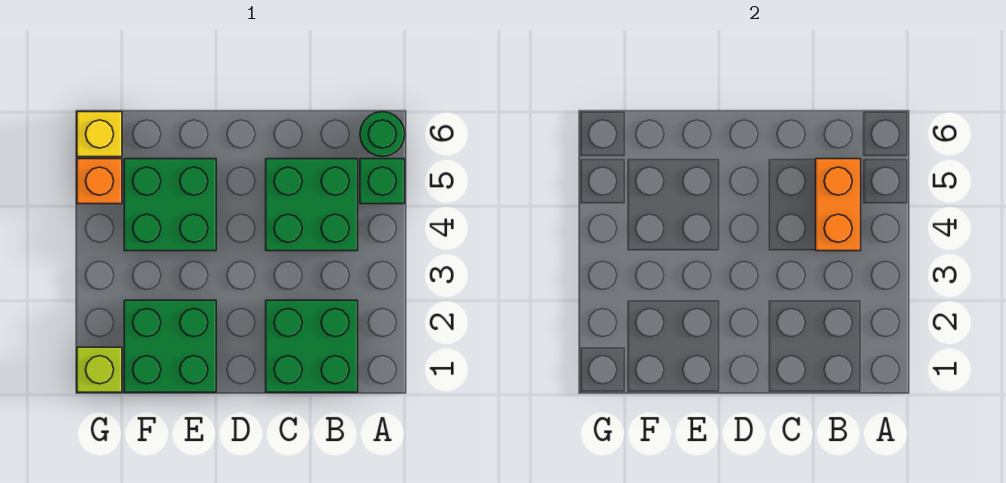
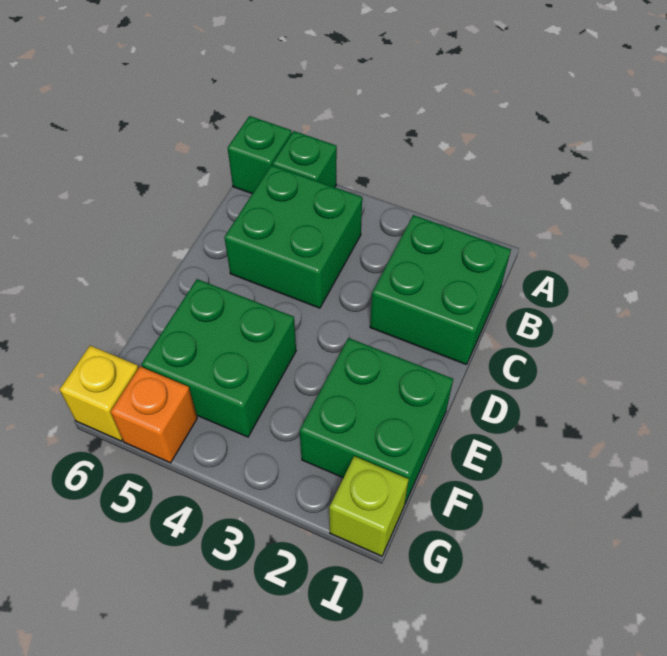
green round brick A6 level 1 -> green brick A6 level 1
orange brick B4:B5 level 2 -> none

